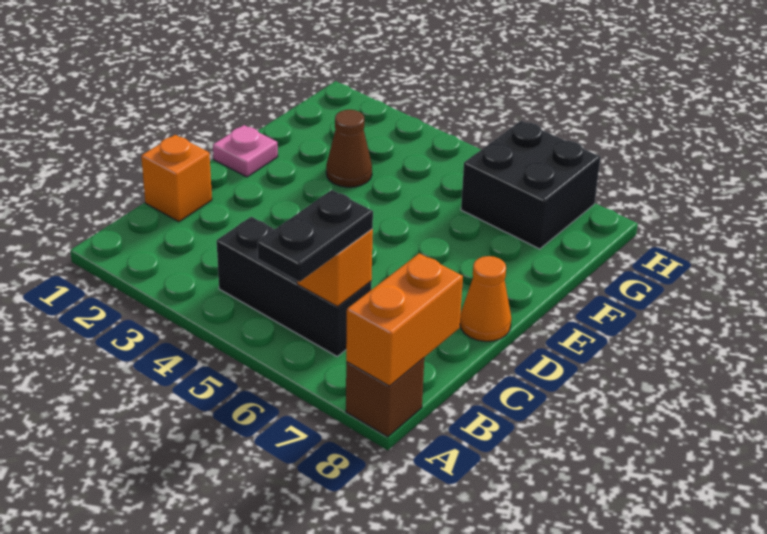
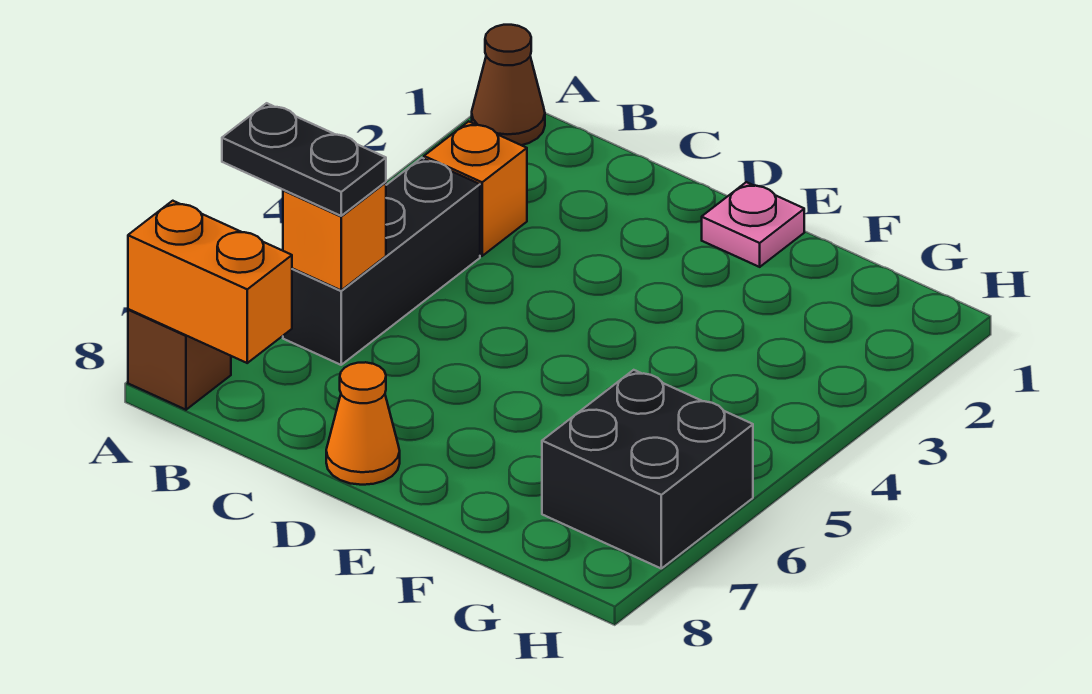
orange brick C1 level 1 -> orange brick B3 level 1
brown cone F3 level 1 -> brown cone A1 level 1

